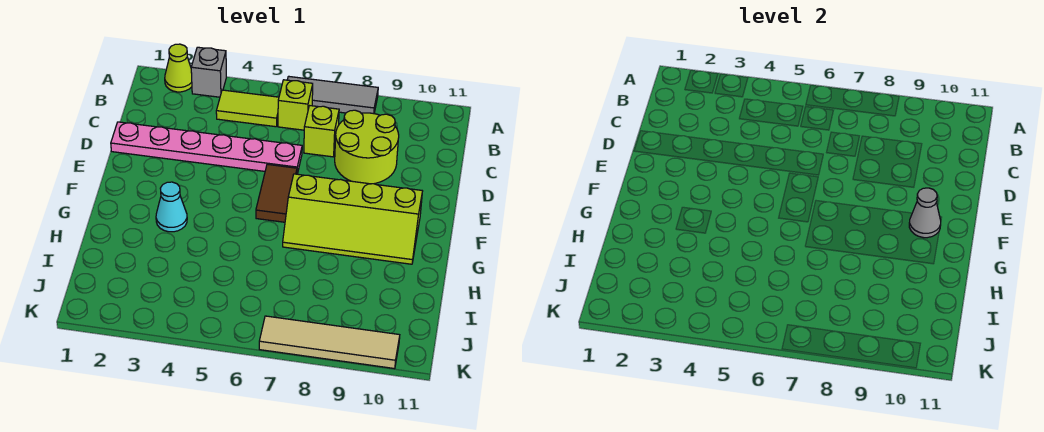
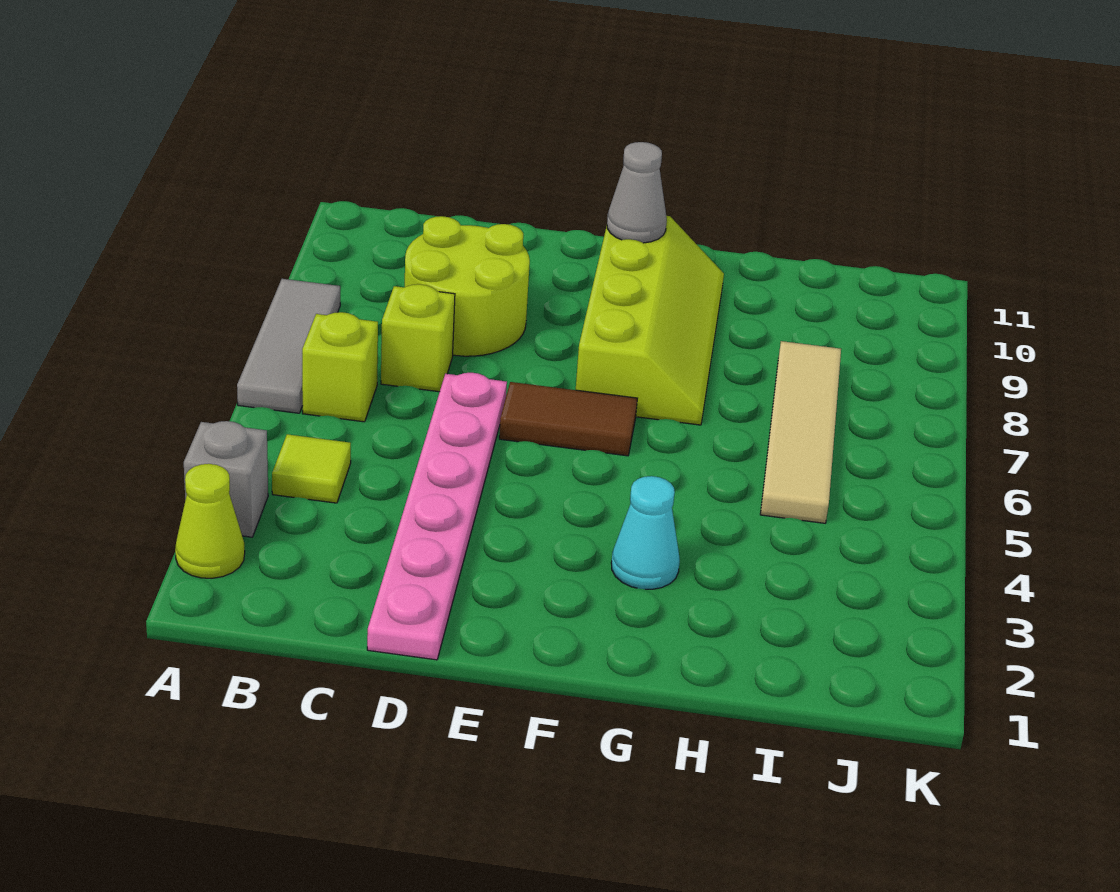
lime tile B4:B5 level 1 -> lime tile B4 level 1
tan tile K7:K10 level 1 -> tan tile I5:I8 level 1

